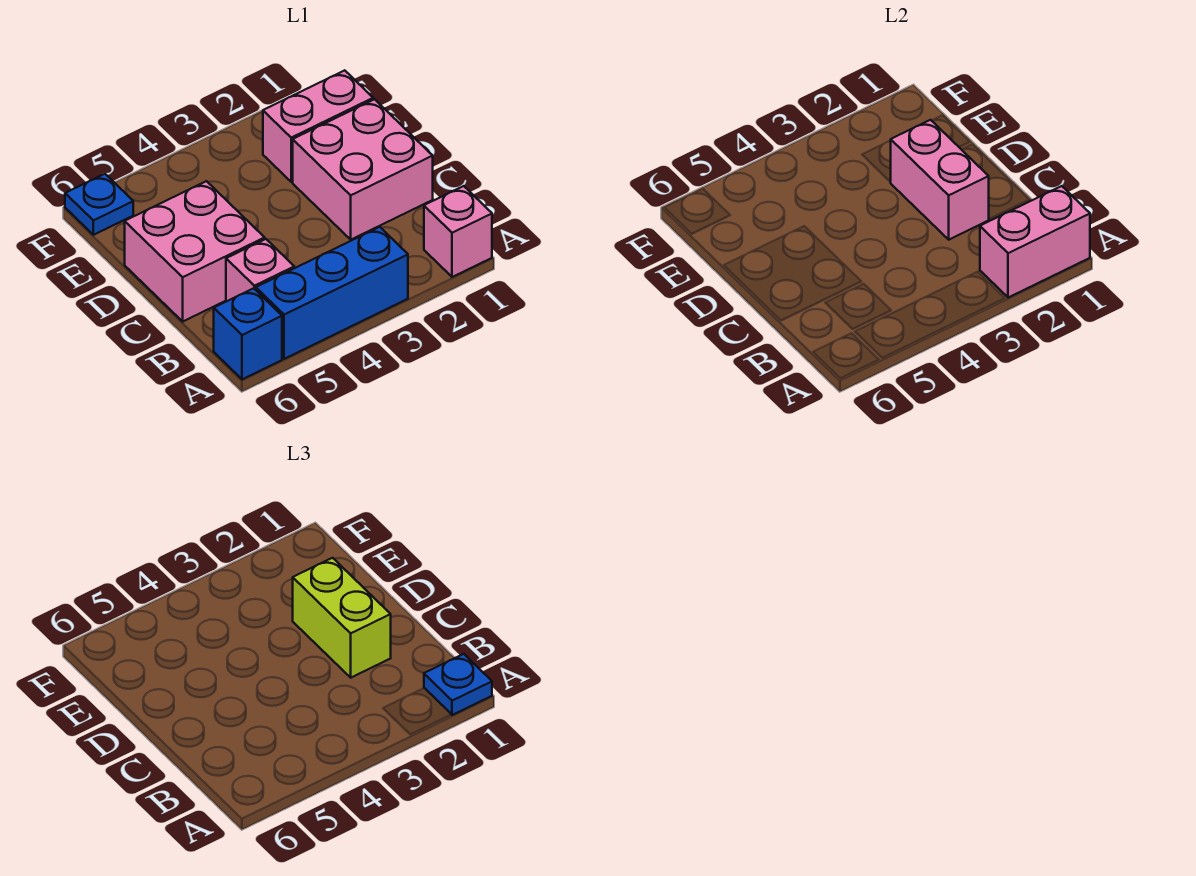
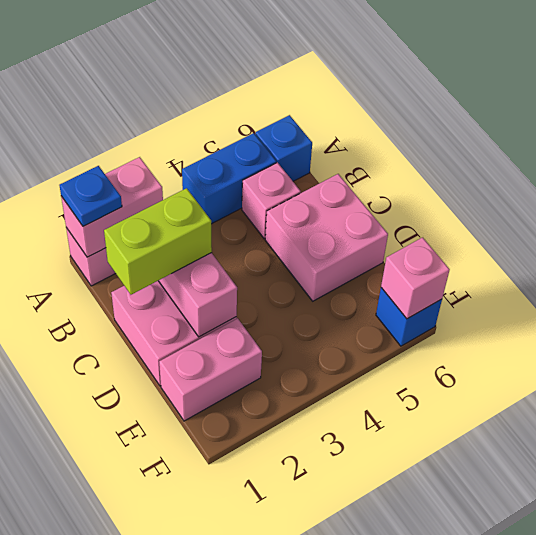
blue brick A3:A5 level 1 -> blue brick A4:A5 level 1
lime brick C2:D2 level 3 -> lime brick C1:C2 level 3
blue plate F6 level 1 -> blue brick F6 level 1
none -> pink brick F6 level 2

